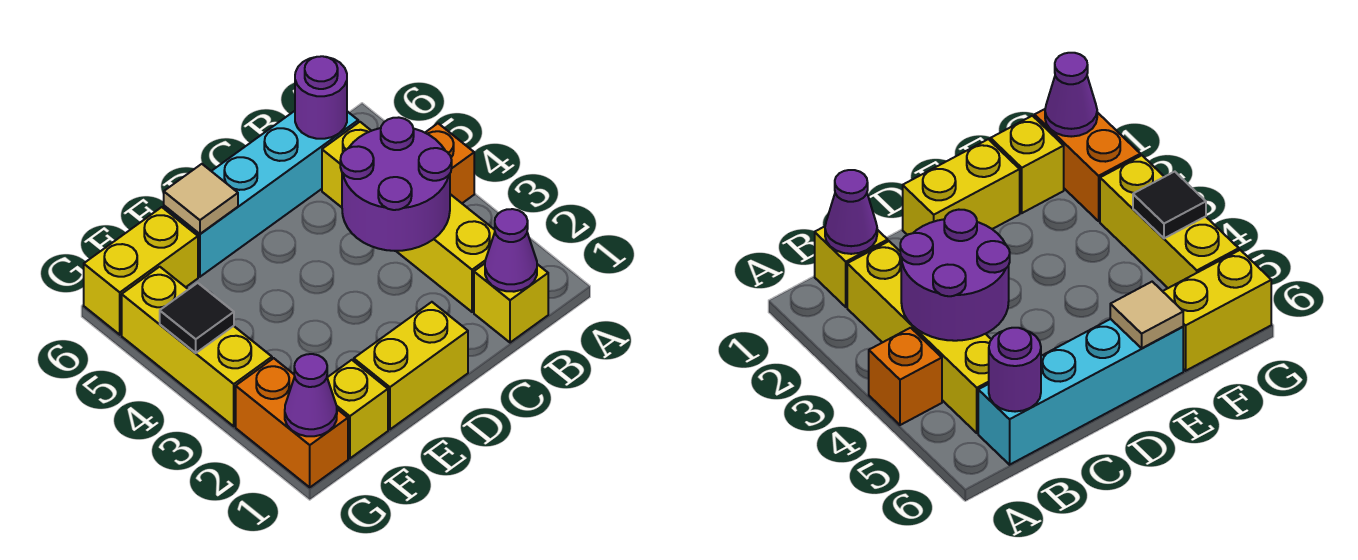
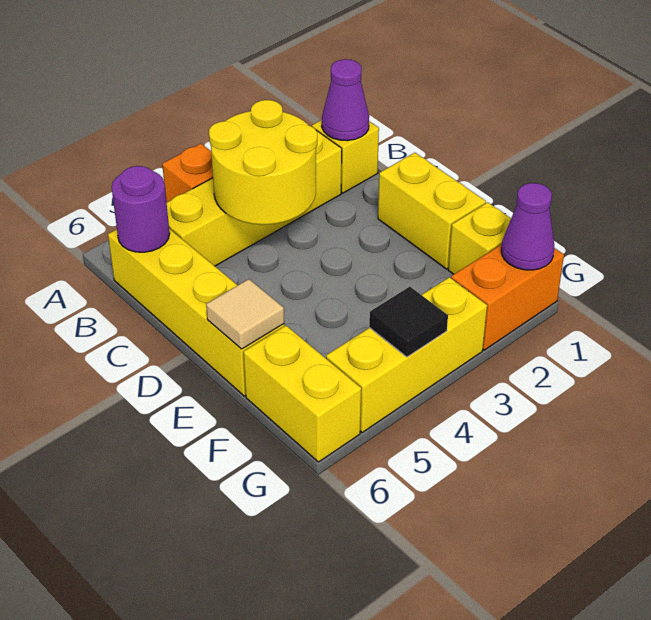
purple round brick B3:C4 level 2 -> yellow round brick B3:C4 level 2
cyan brick B6:E6 level 1 -> yellow brick B6:E6 level 1

